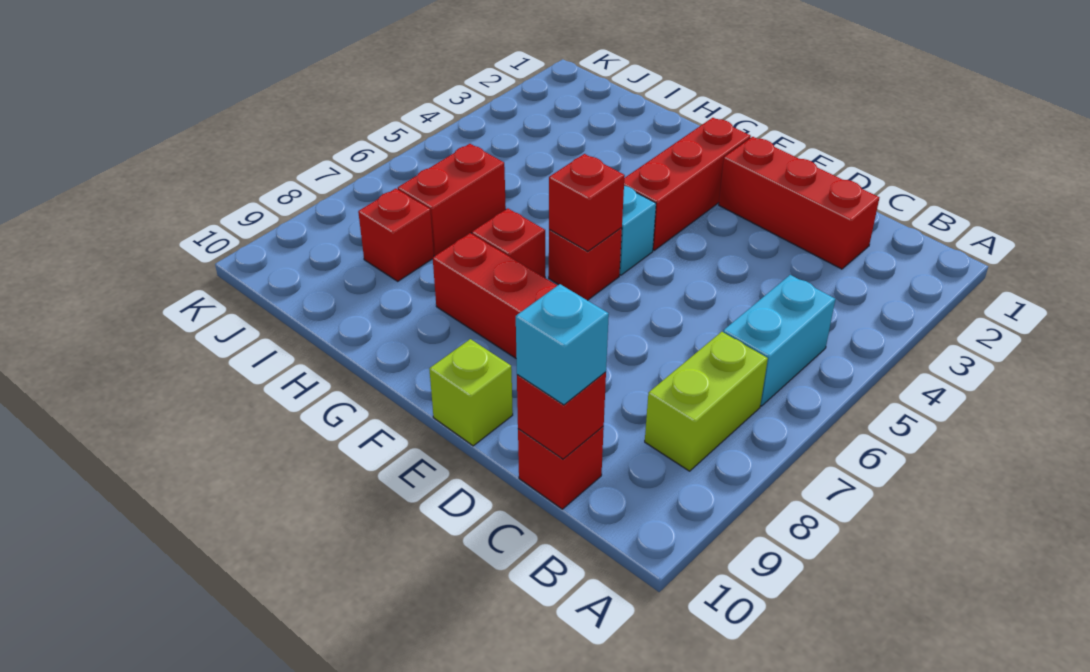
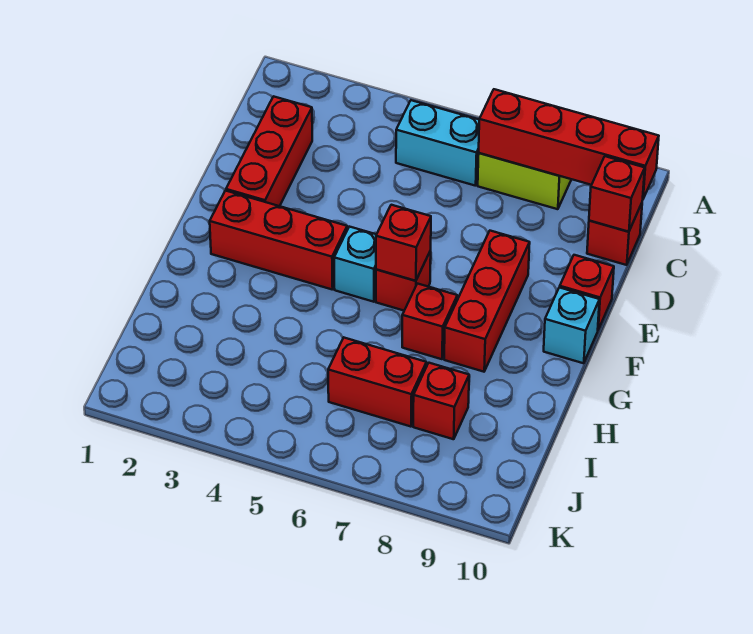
none -> red brick B7:B10 level 2
cyan brick C10 level 3 -> cyan brick F10 level 1
lime brick E10 level 1 -> red brick E10 level 1

